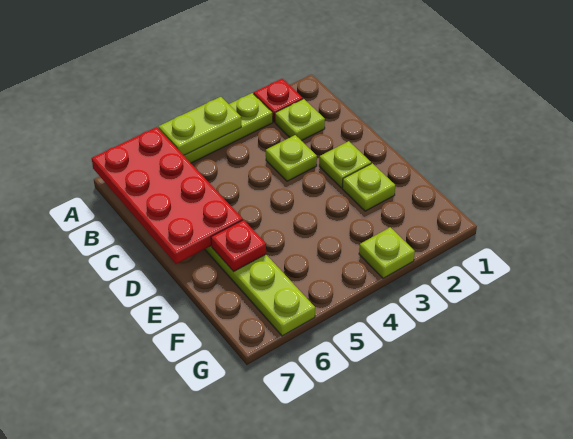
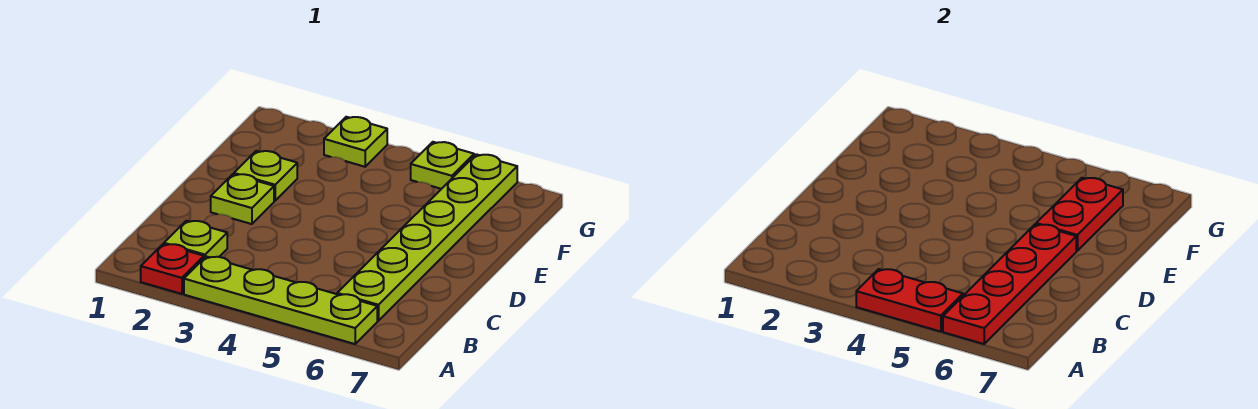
lime plate A4:A5 level 2 -> red plate A4:A5 level 2
red plate A6:D7 level 2 -> red plate A6:D6 level 2
lime plate C3 level 1 -> lime plate G5 level 1
red plate E6 level 2 -> red plate E6:F6 level 2

